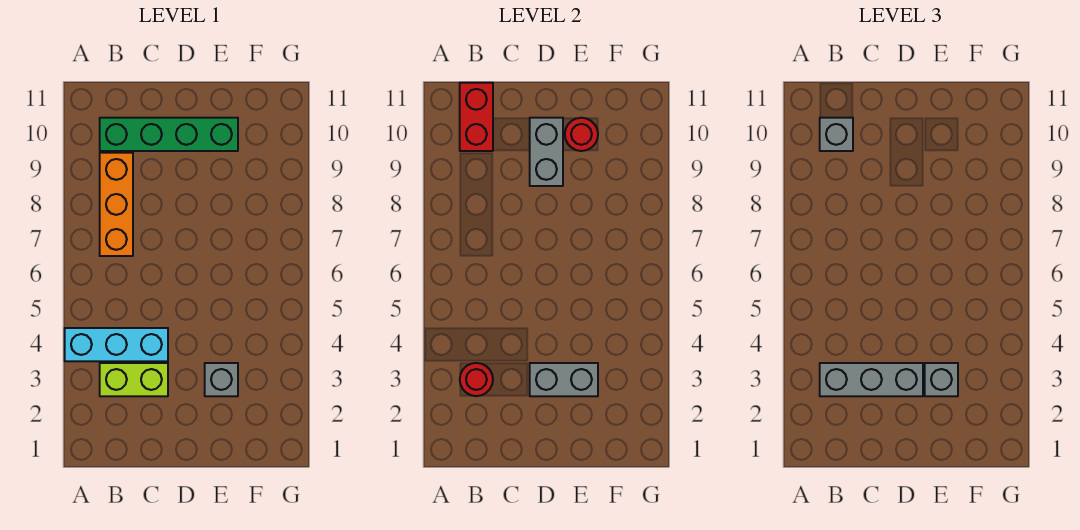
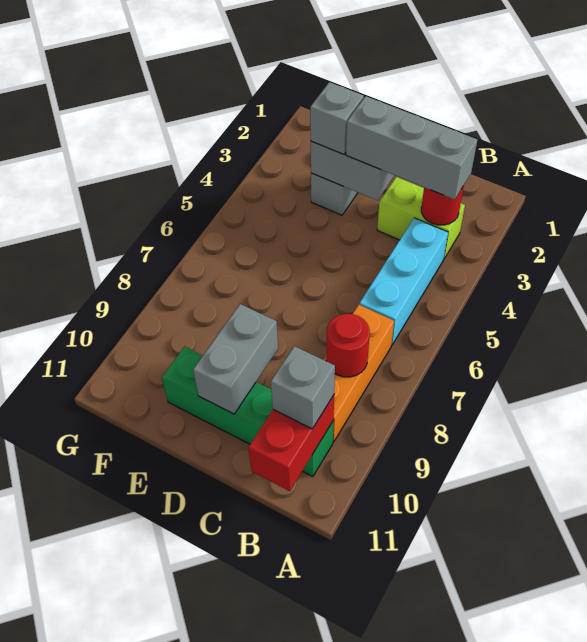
cyan brick A4:C4 level 1 -> cyan brick B4:B6 level 1
red round brick E10 level 2 -> red round brick B8 level 2

